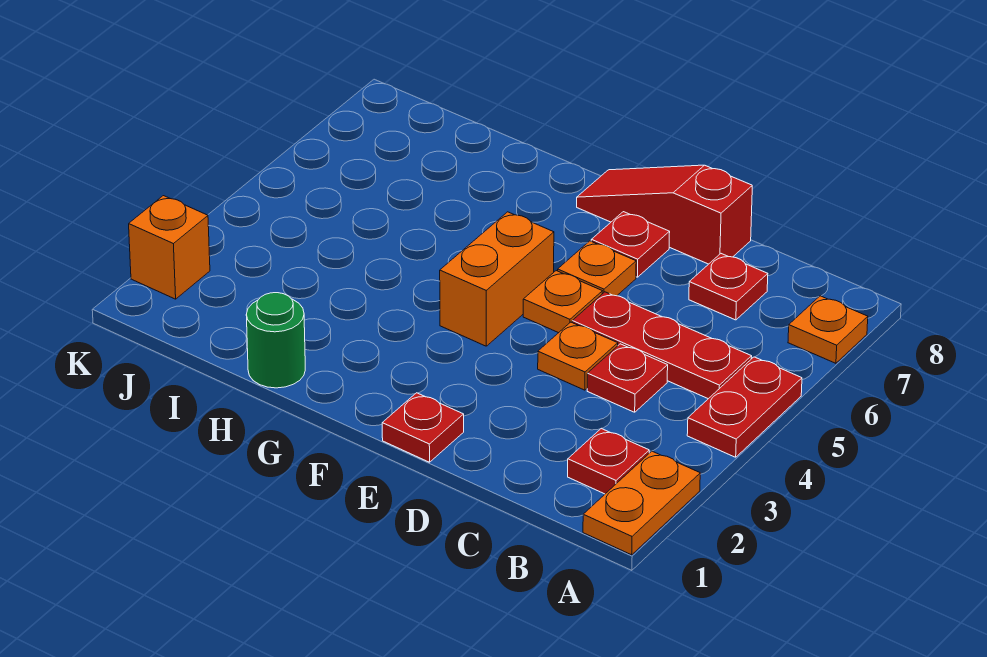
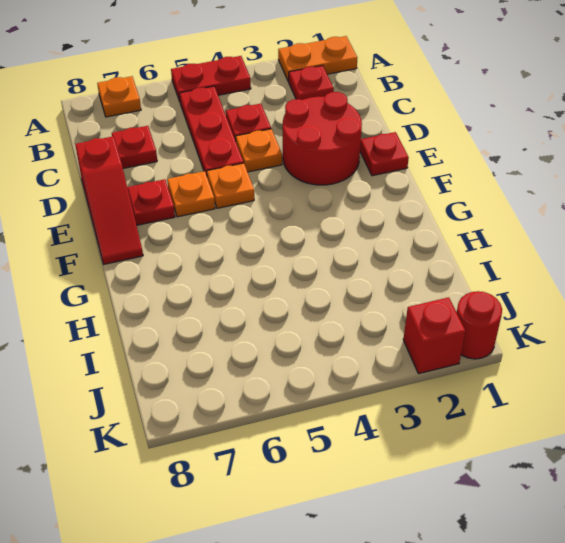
none -> red round brick D2:E3 level 1
orange brick F4:F5 level 1 -> none
green round brick H1 level 1 -> none
none -> red round brick K1 level 1
orange brick K2 level 1 -> red brick K2 level 1

